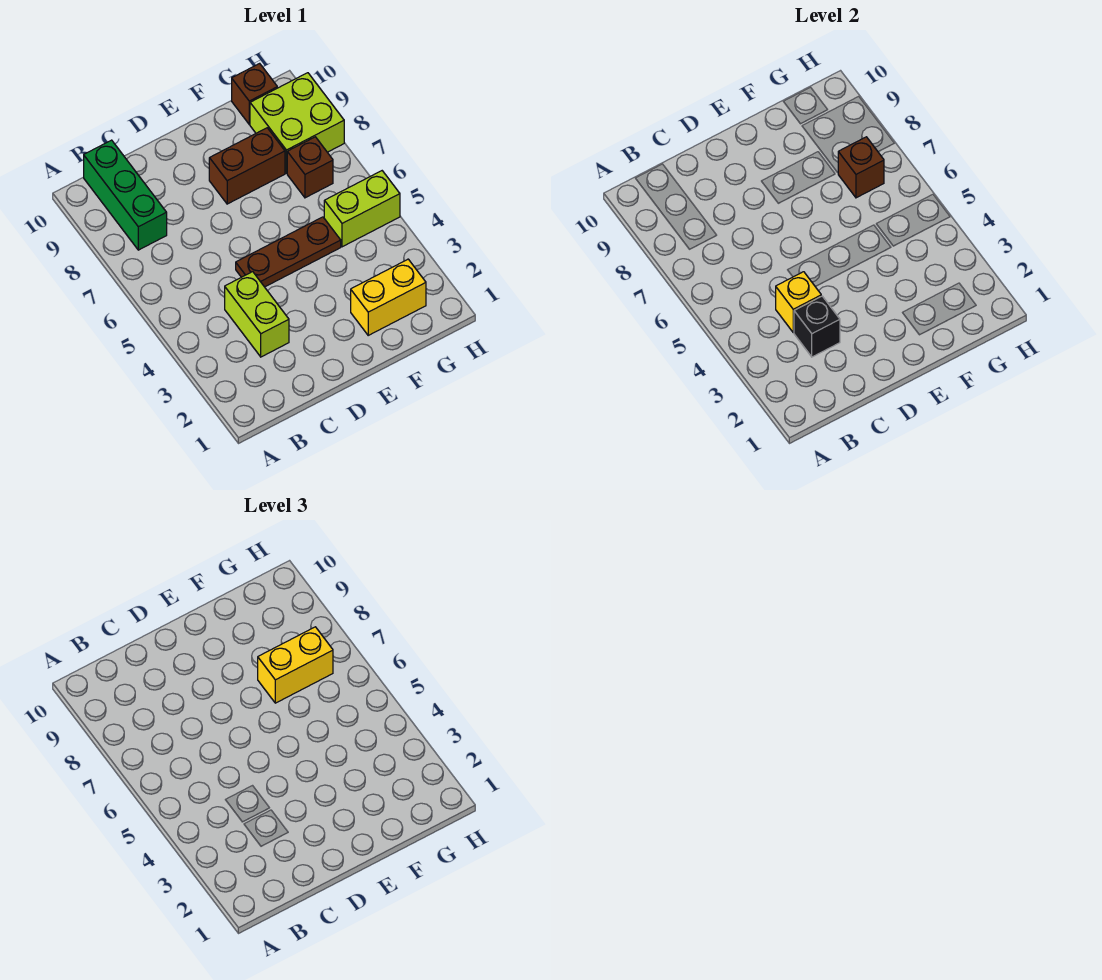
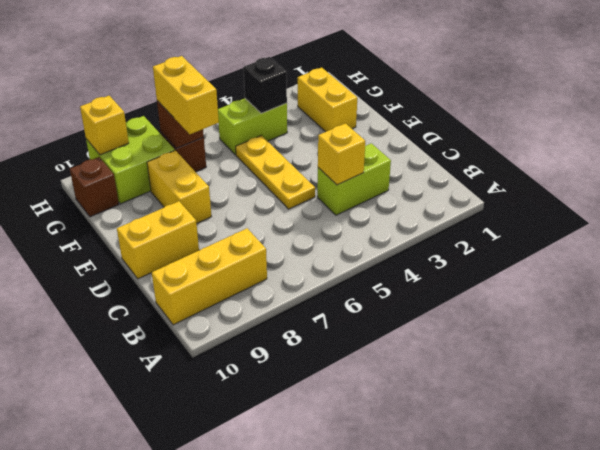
green brick B8:B10 level 1 -> yellow brick B8:B10 level 1
black brick C3 level 2 -> black brick G4 level 2
brown plate D5:F5 level 1 -> yellow plate D5:F5 level 1
none -> yellow brick D9:D10 level 1
brown brick E8:F8 level 1 -> yellow brick E8:F8 level 1
lime brick G5:H5 level 1 -> lime brick G4:G5 level 1
none -> yellow brick H9 level 2

